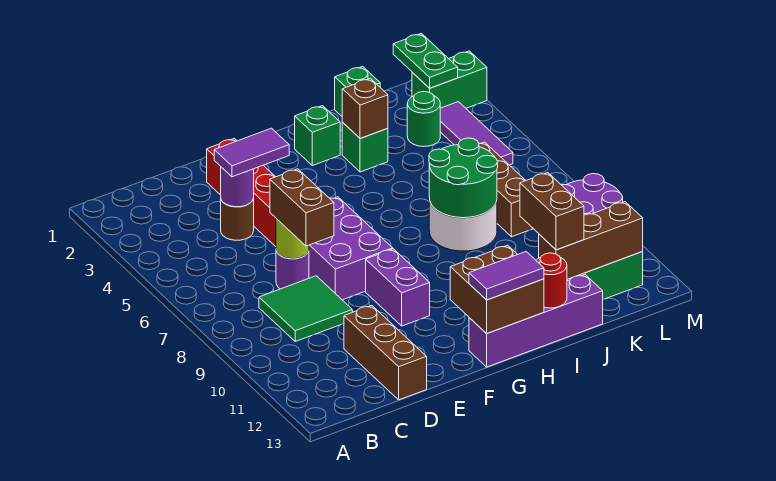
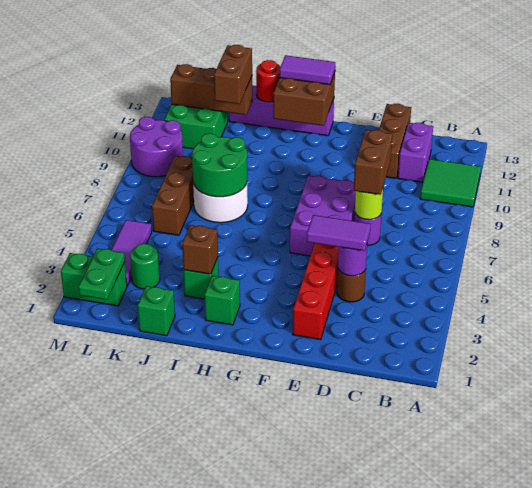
green tile C8:D9 level 1 -> green tile A10:B11 level 1
purple brick F9:F10 level 1 -> purple brick C11:C12 level 1

